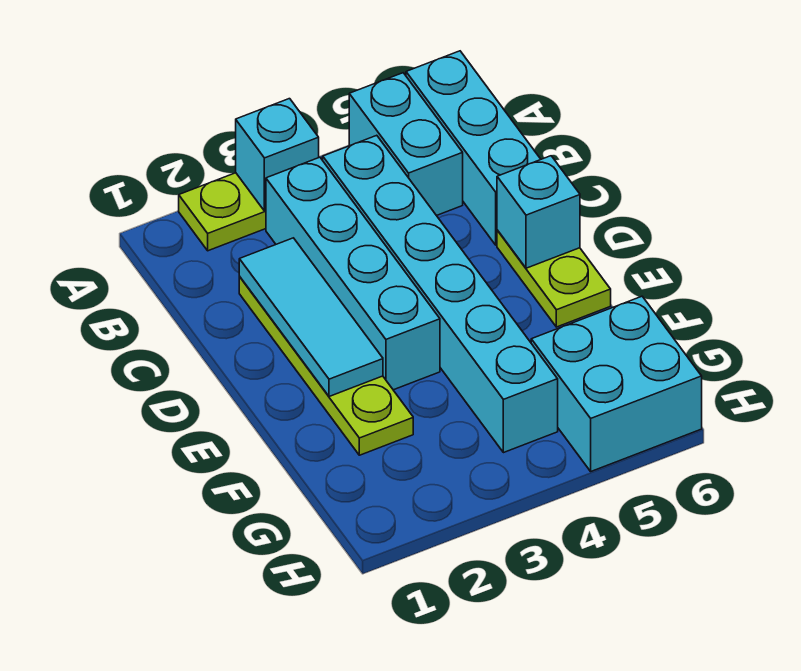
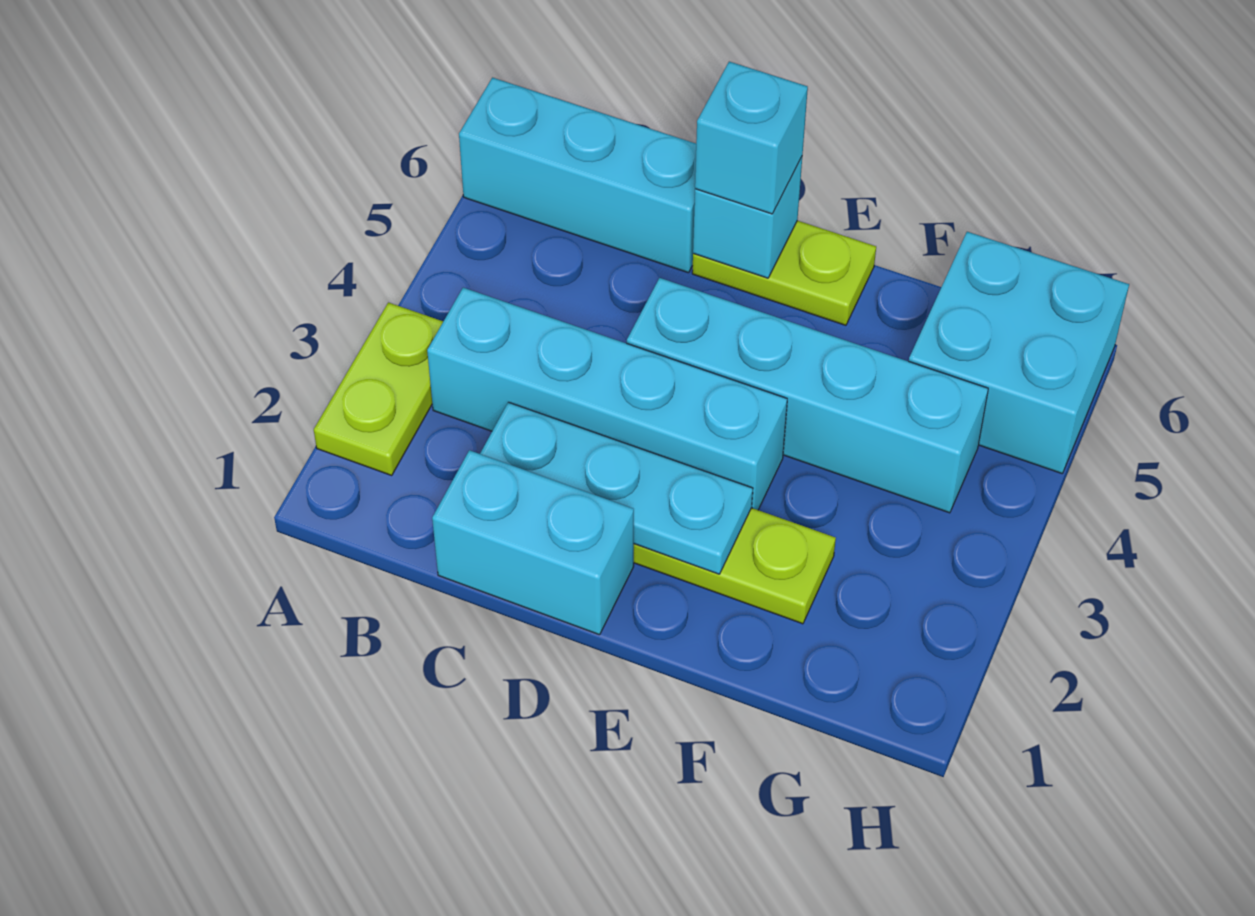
cyan brick A3 level 2 -> cyan brick D6 level 3
cyan brick A5:B5 level 1 -> cyan brick C1:D1 level 1
cyan brick B4:G4 level 1 -> cyan brick D4:G4 level 1
cyan tile C2:E2 level 2 -> cyan plate C2:E2 level 2

